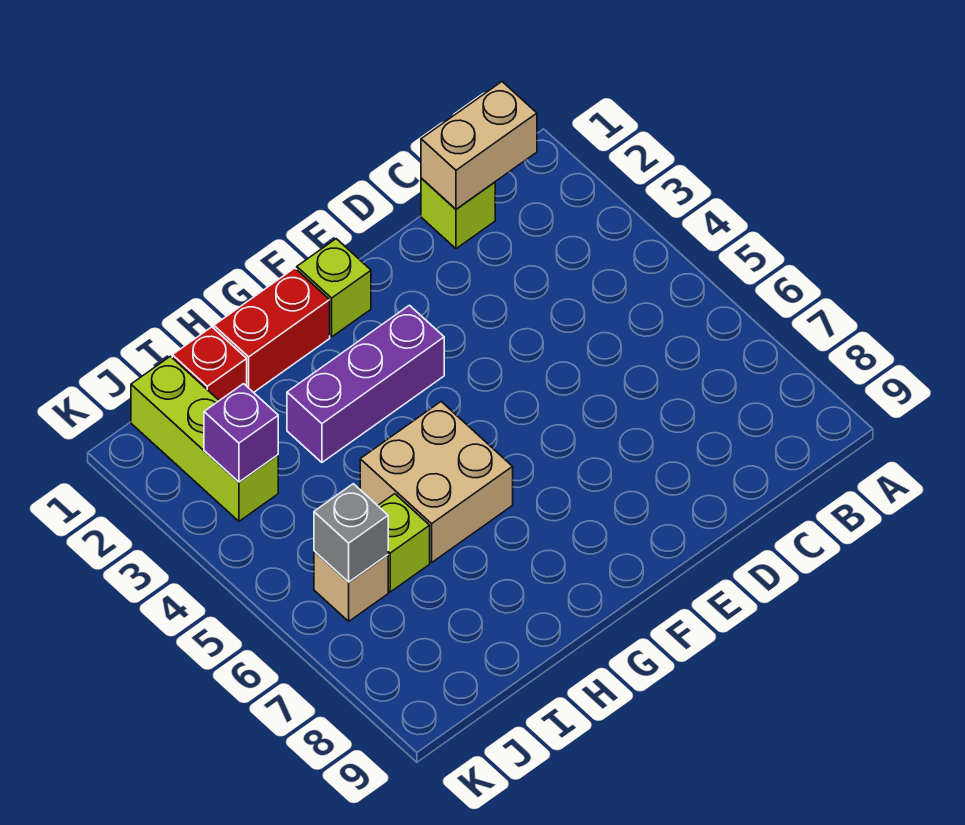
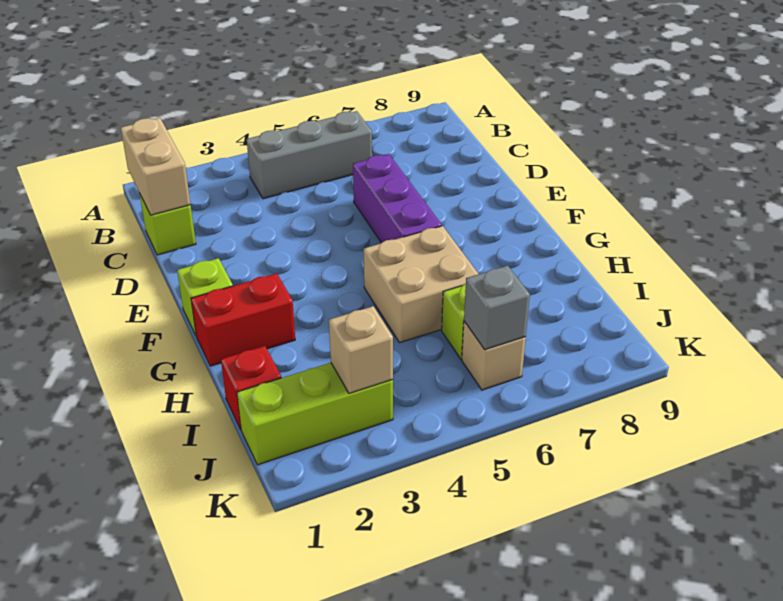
none -> grey brick B4:B6 level 1
purple brick F3:H3 level 1 -> purple brick D6:F6 level 1
red brick G1:H1 level 1 -> red brick G1:G2 level 1
purple brick J3 level 2 -> tan brick J3 level 2

